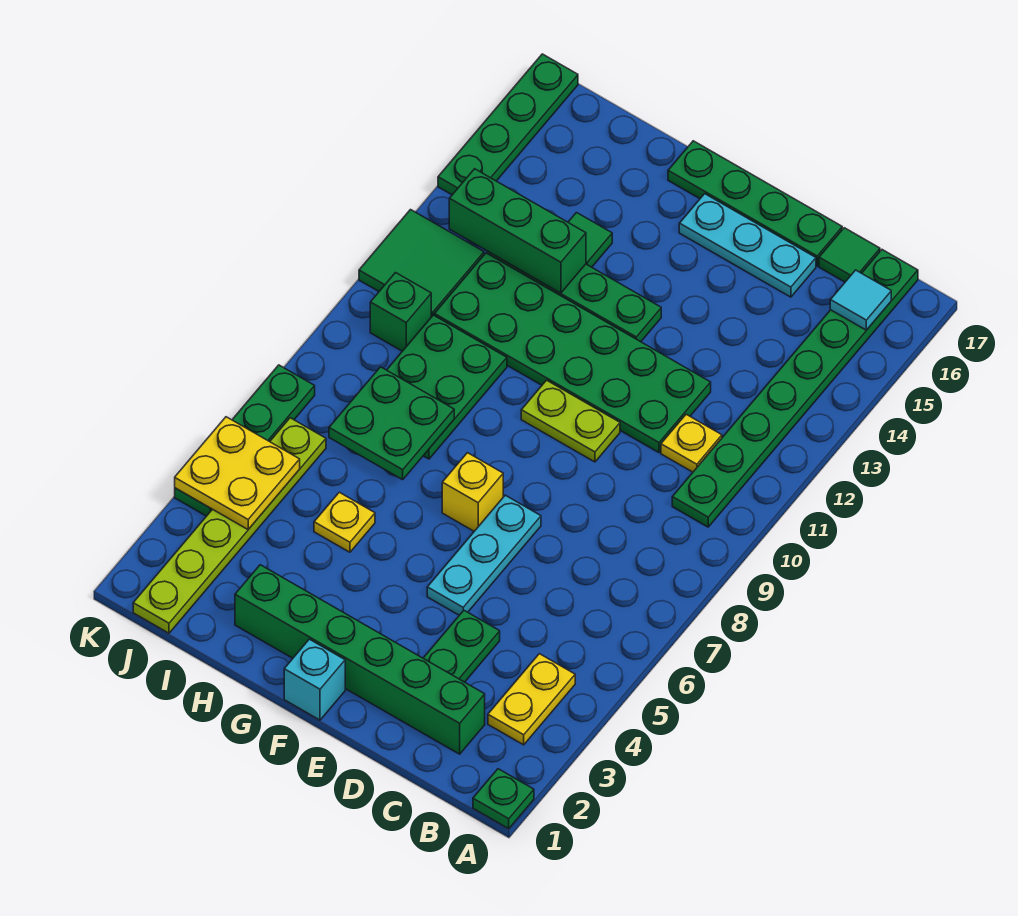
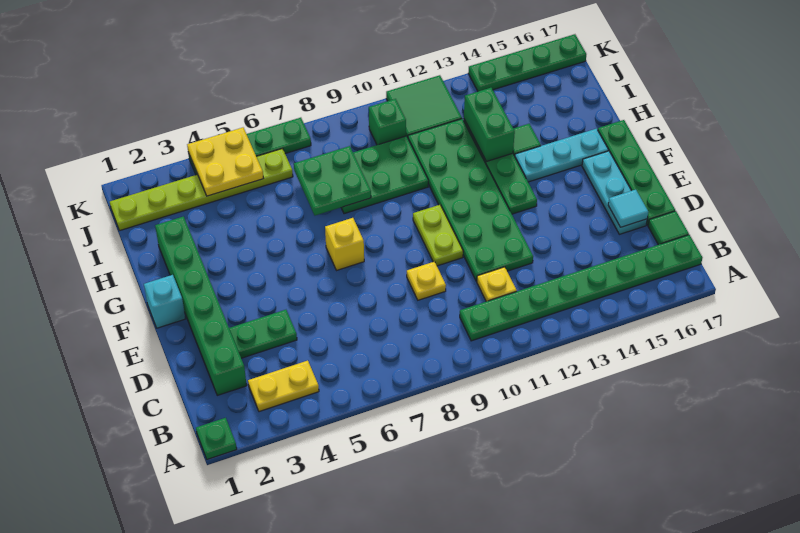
cyan tile B16 level 2 -> cyan tile D16 level 2
cyan plate E5:E7 level 1 -> cyan plate G14:G16 level 1
yellow plate H5 level 1 -> yellow plate D9 level 1
green brick H13:J13 level 2 -> green brick H13:I13 level 2

